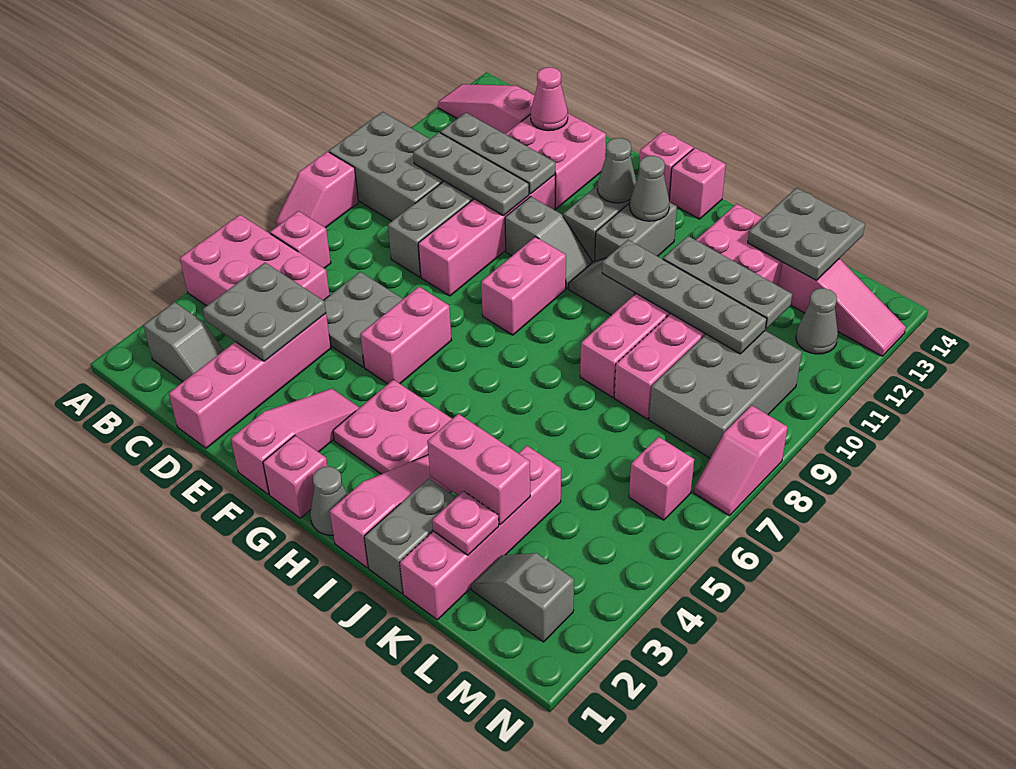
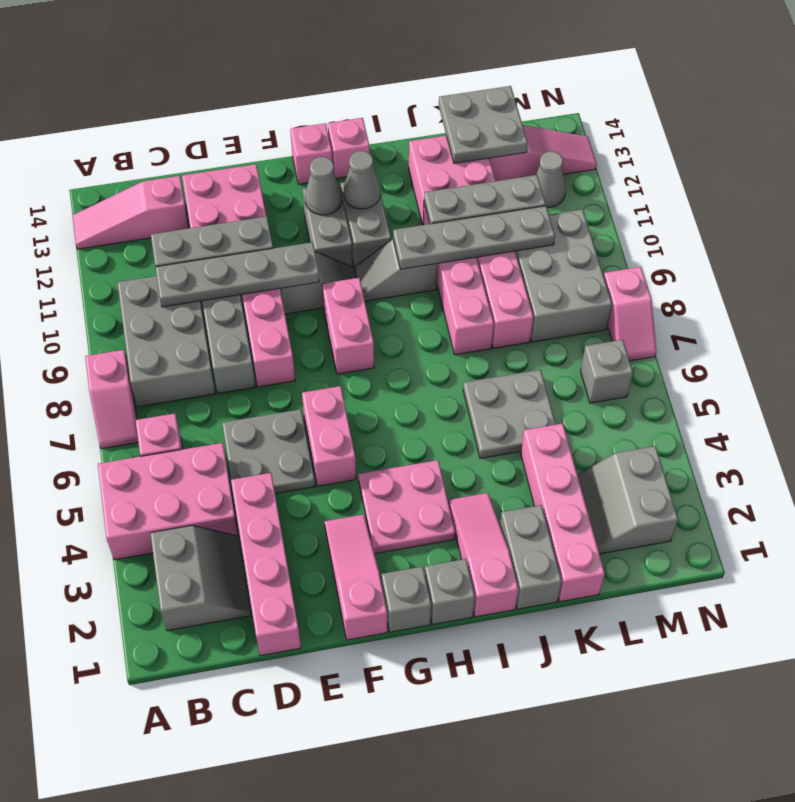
grey brick A9:C10 level 1 -> grey brick B8:C10 level 1
grey slope B2:C2 level 1 top B -> grey slope B2:C3 level 1 top B
grey plate C3:D4 level 2 -> grey plate J5:K6 level 1
grey plate C10:E10 level 2 -> grey plate C10:F10 level 2
pink cone D13 level 2 -> none
pink brick G1 level 1 -> grey brick G1 level 1
grey cone H1 level 1 -> grey brick H1 level 1
pink brick J3:K3 level 2 -> none
pink plate K2 level 2 -> none
grey slope L2:M2 level 1 top M -> grey slope L2:M3 level 1 top M
pink brick M6 level 1 -> grey brick M6 level 1

